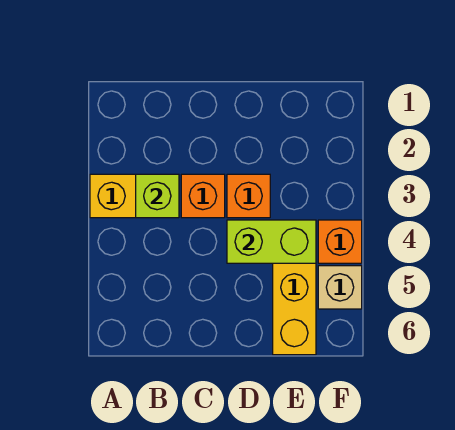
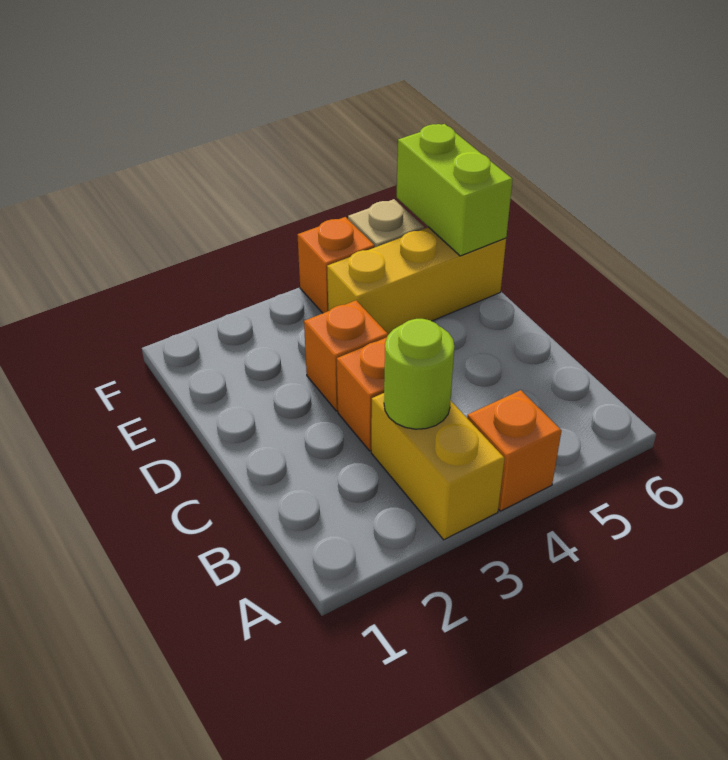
none -> orange brick A4 level 1
lime brick B3 level 2 -> lime round brick B3 level 2
lime brick D4:E4 level 2 -> lime brick E6:F6 level 2

